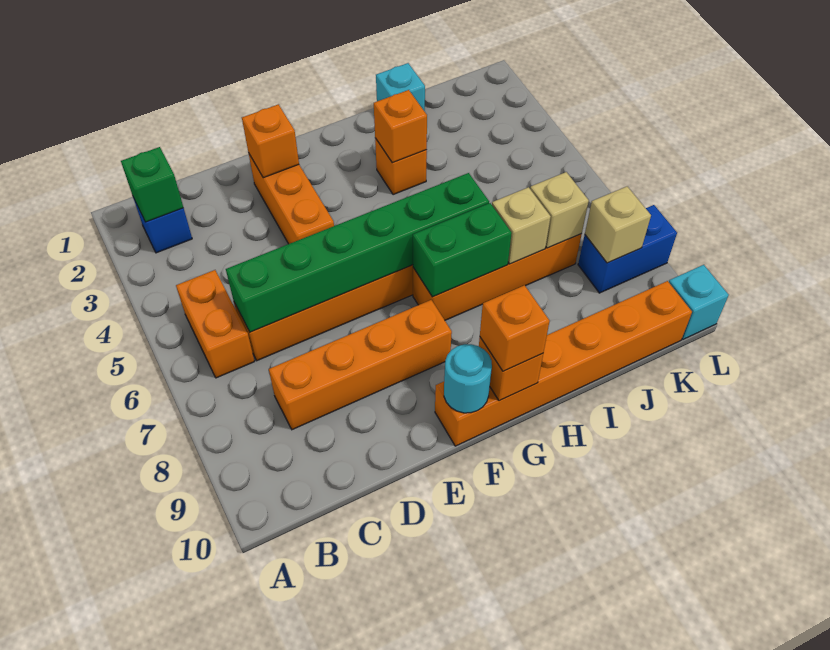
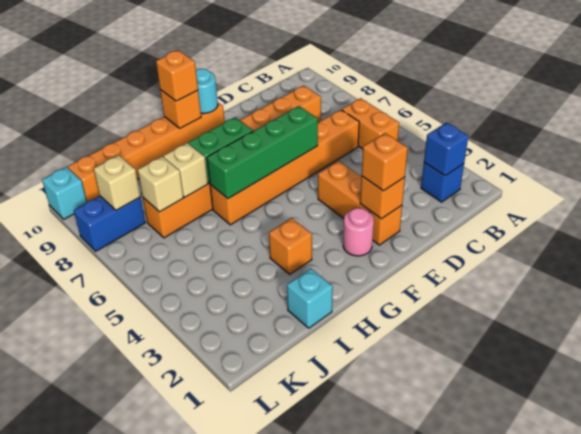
green brick B2 level 2 -> blue brick B2 level 2
green brick C6:H6 level 2 -> green brick E6:H6 level 2
none -> pink round brick F2 level 1
orange brick H3 level 2 -> orange brick E2 level 3

